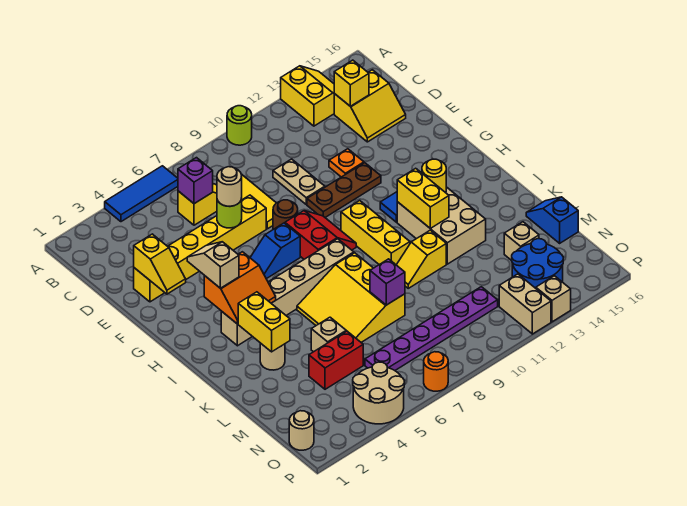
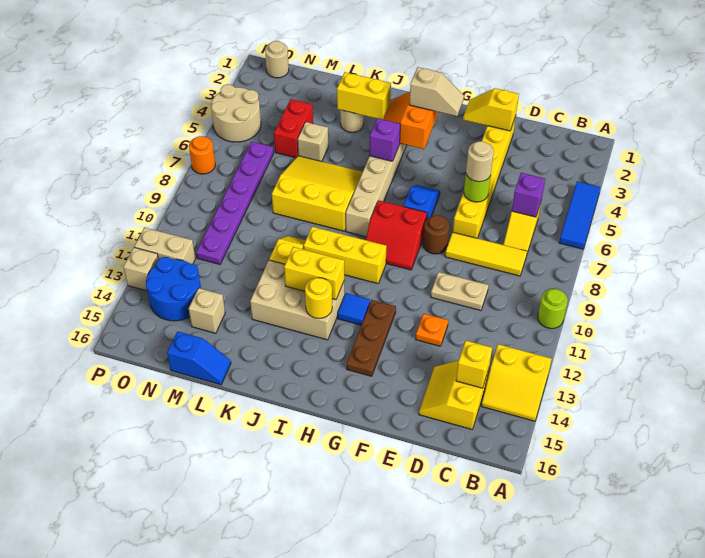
brown plate F10:F12 level 1 -> brown plate G12:G14 level 1
purple brick L8 level 2 -> purple brick I5 level 2

